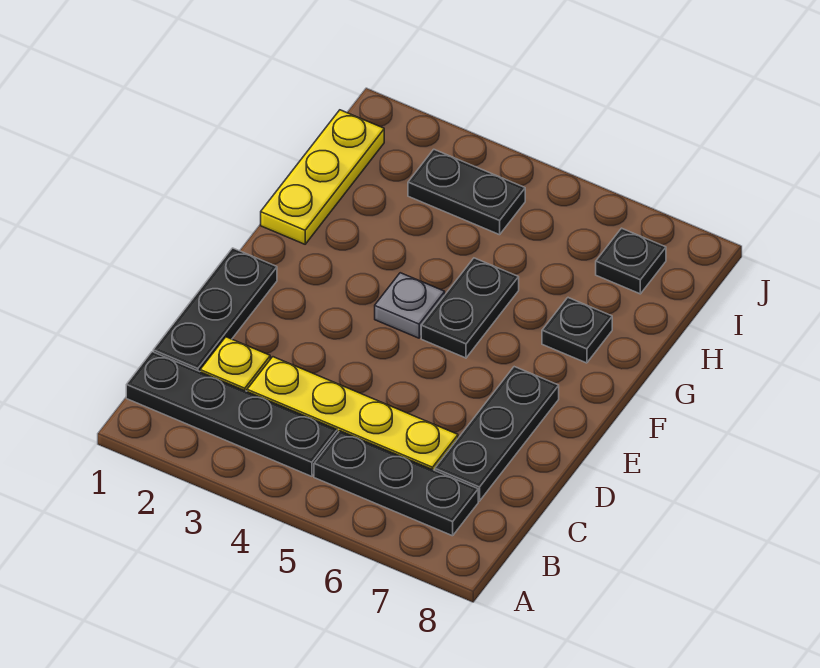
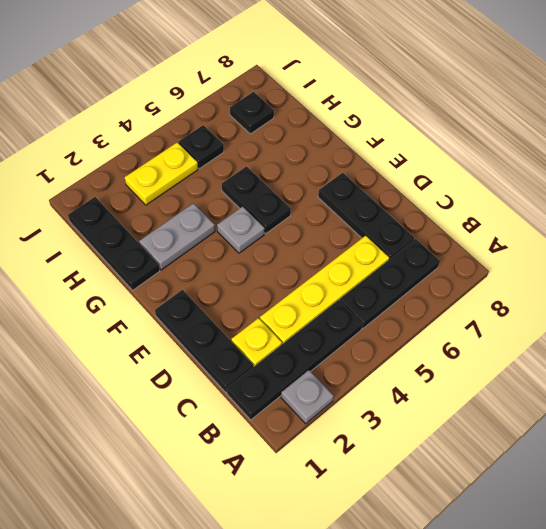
none -> grey plate A2 level 1
yellow plate G1:I1 level 1 -> black plate G1:I1 level 1
none -> grey plate G2:G3 level 1
black plate G7 level 1 -> black plate I5 level 1
black plate I3:I4 level 1 -> yellow plate I3:I4 level 1

